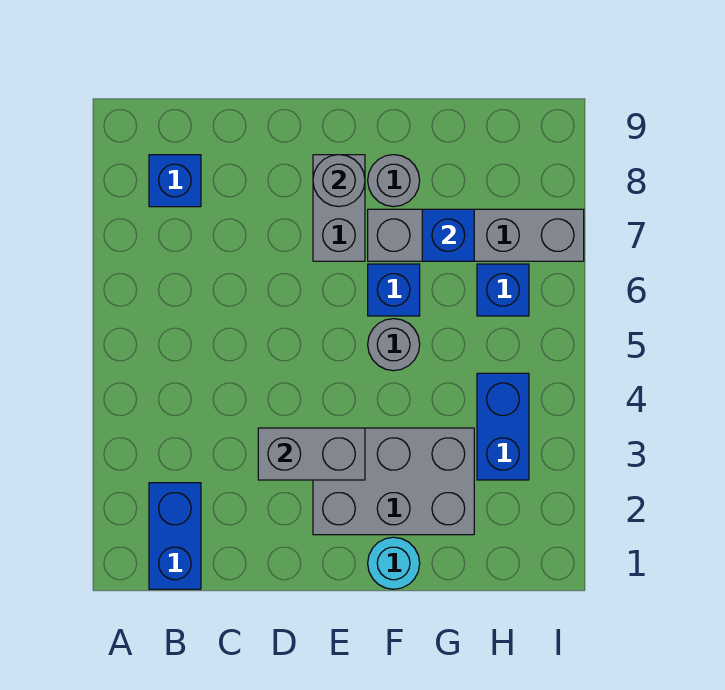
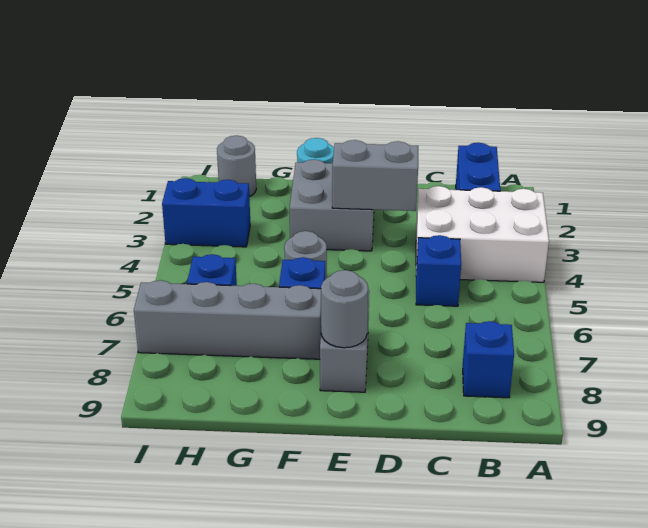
none -> white brick A3:C4 level 1
grey brick E2:G3 level 1 -> grey brick E2:F3 level 1
grey round brick F8 level 1 -> grey round brick H1 level 1
blue brick G7 level 2 -> blue brick C5 level 1
blue brick H3:H4 level 1 -> blue brick H3:I3 level 1

